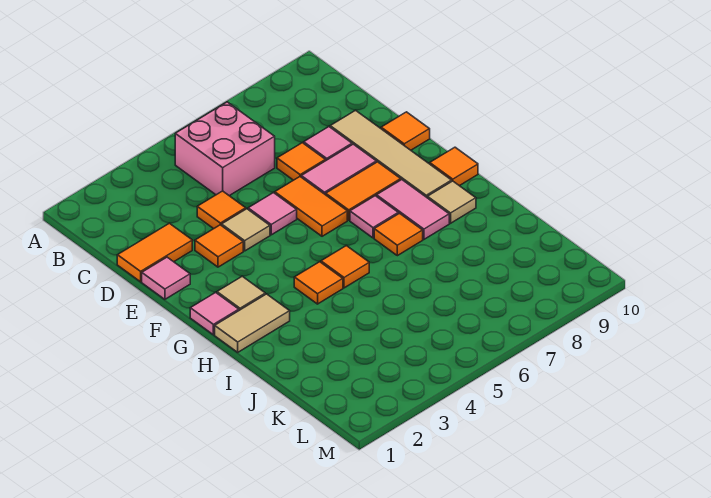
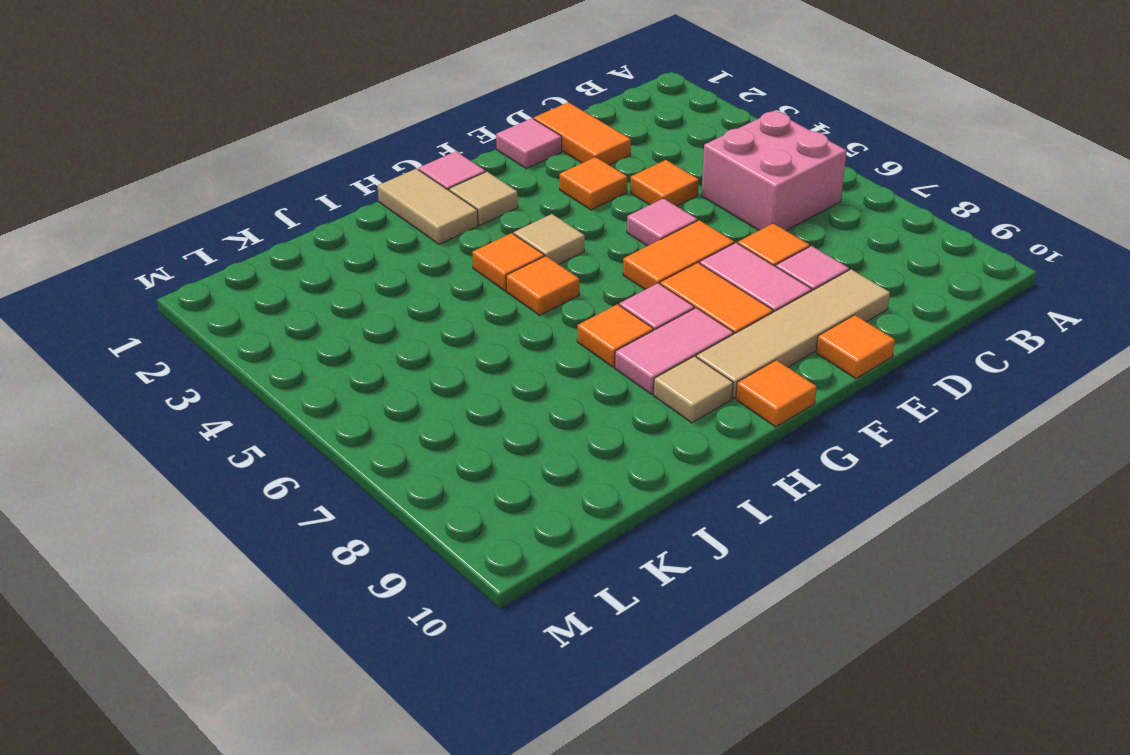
tan tile E4 level 1 -> tan tile G4 level 1

